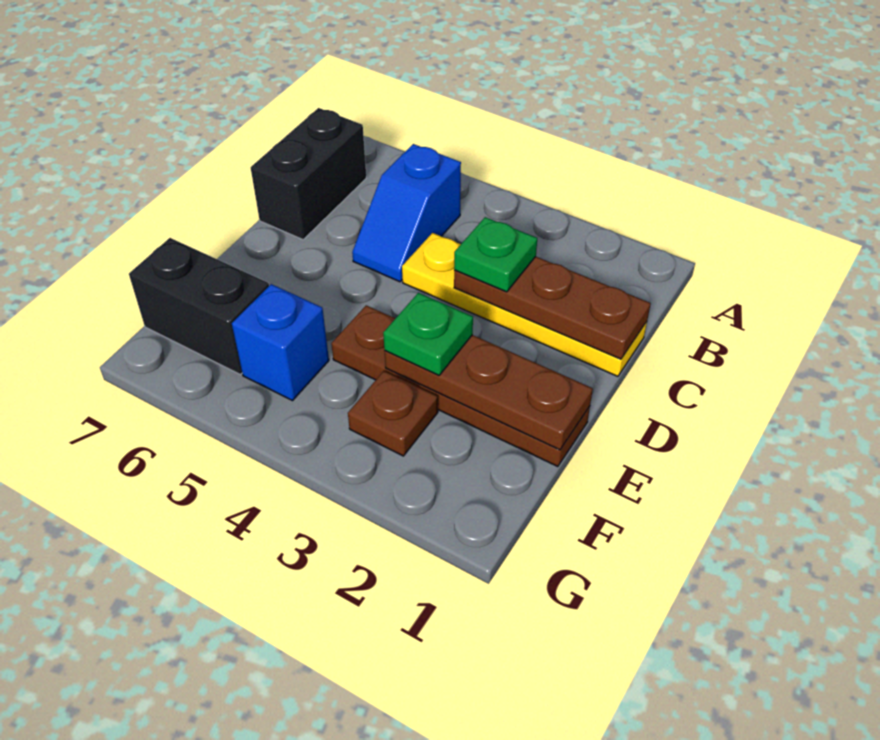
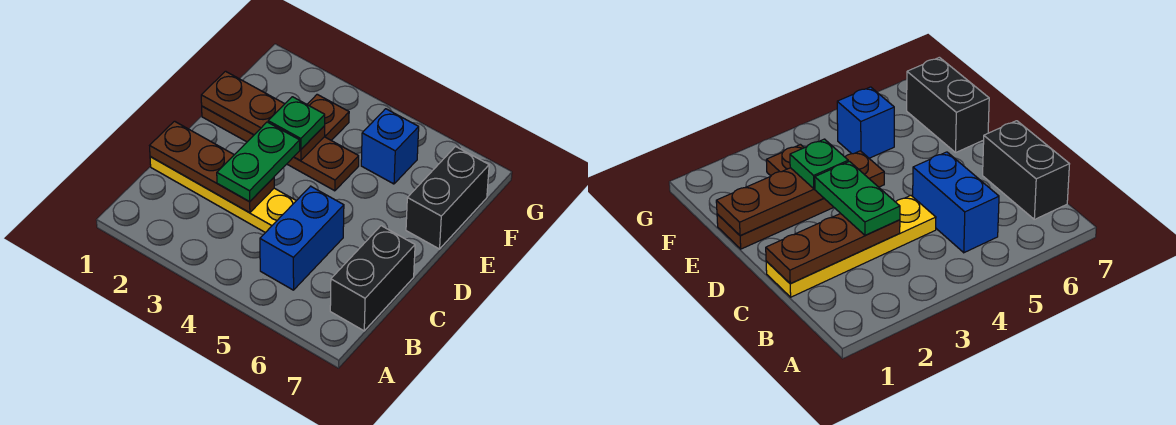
blue slope B5:C5 level 1 top B -> blue brick B5:C5 level 1
green plate C3 level 3 -> green plate C3:D3 level 3
black brick F6:F7 level 1 -> black brick E7:F7 level 1

